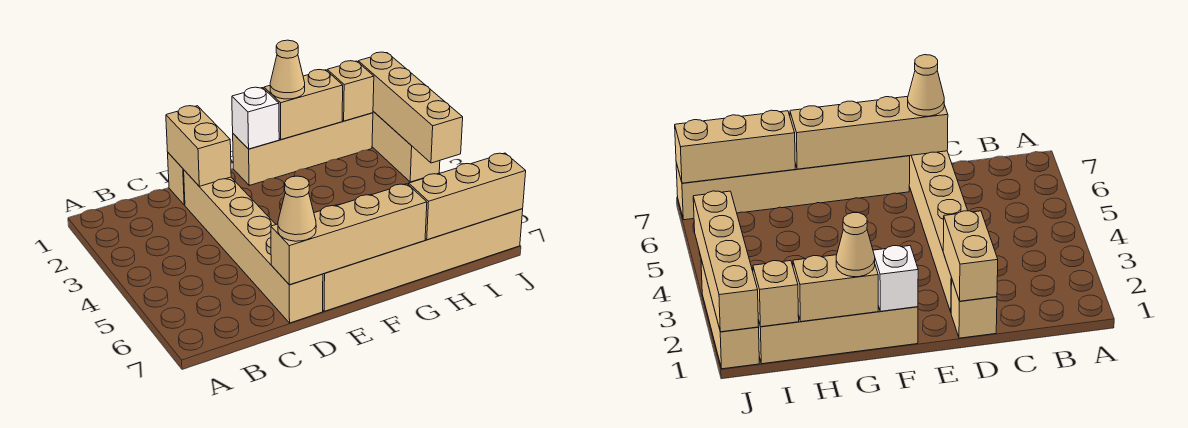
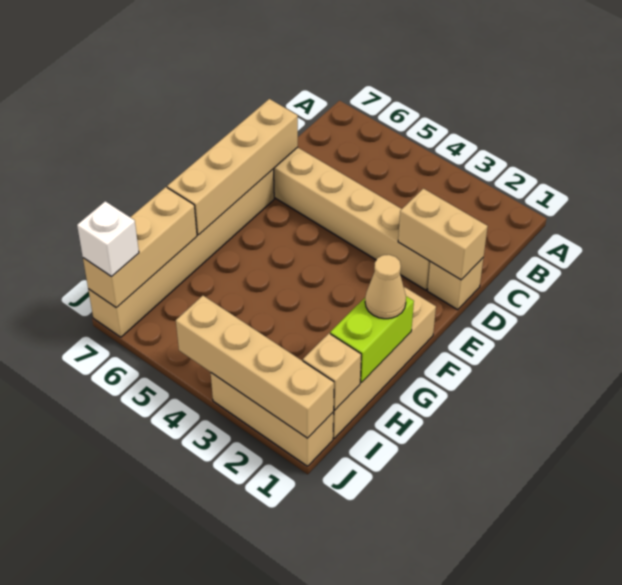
tan cone D7 level 3 -> none
white brick F1 level 2 -> white brick J7 level 3
tan brick G1:H1 level 2 -> lime brick G1:H1 level 2

